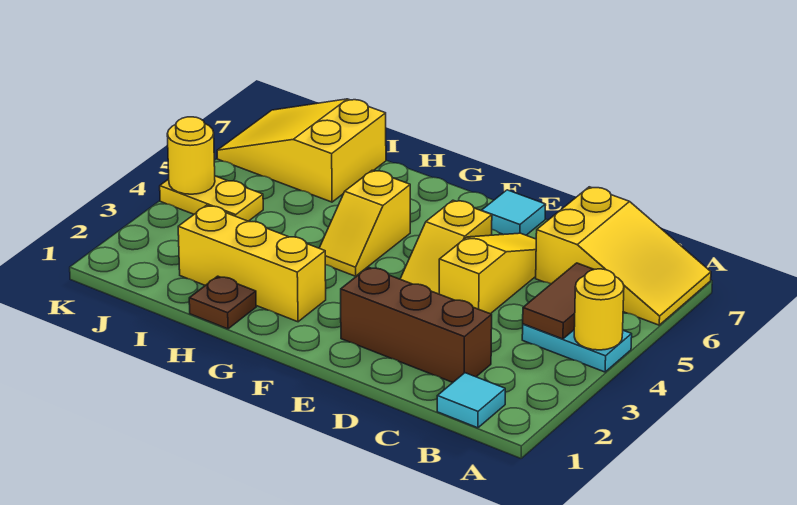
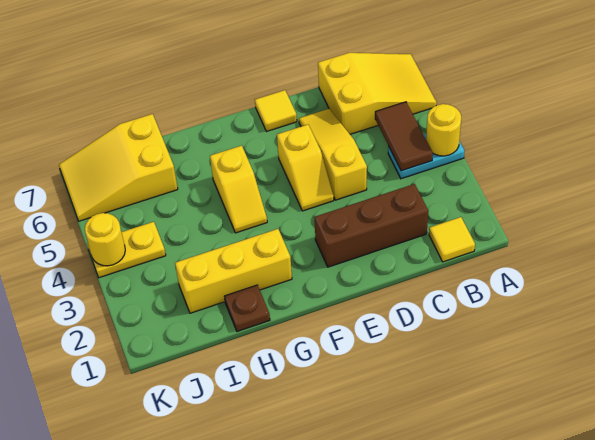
cyan tile B1 level 1 -> yellow tile B1 level 1
cyan tile E7 level 1 -> yellow tile E7 level 1

